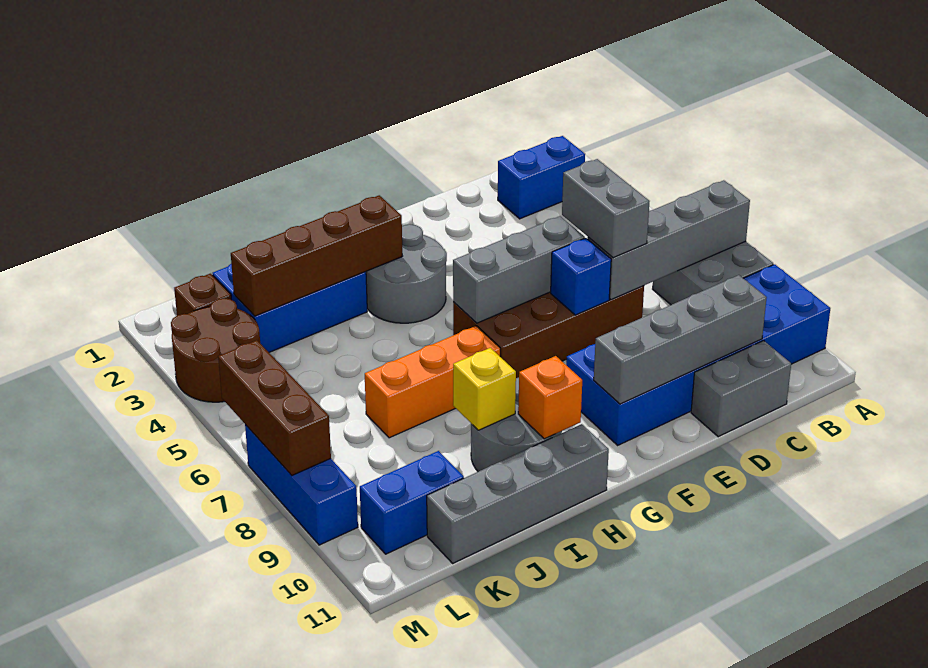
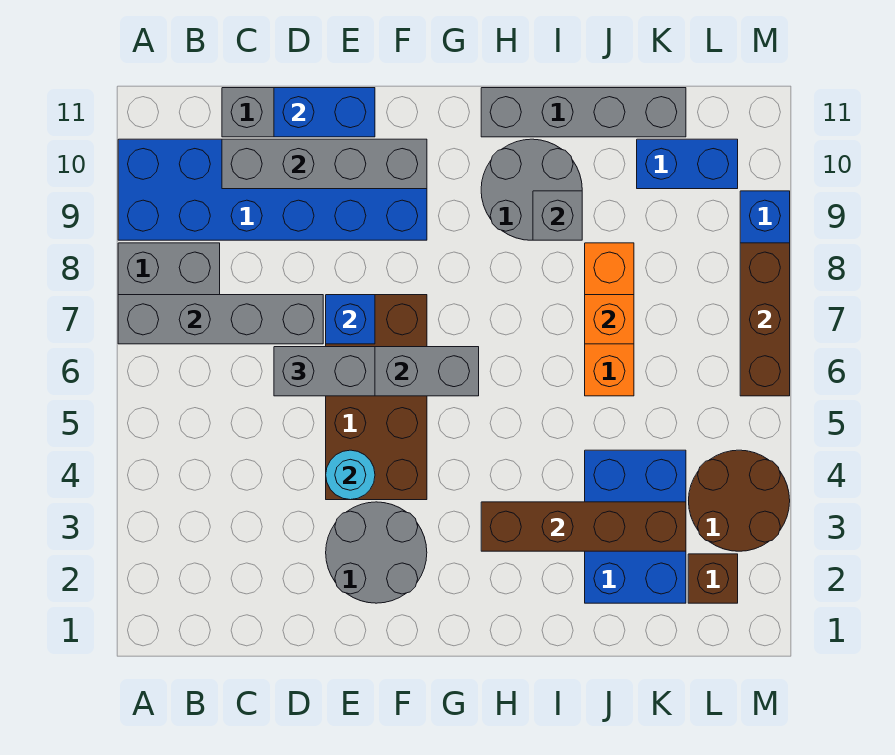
blue brick B2:C2 level 1 -> blue brick D11:E11 level 2
brown brick D6:G7 level 1 -> brown brick E4:F7 level 1
grey brick D6:D7 level 3 -> grey brick D6:E6 level 3
none -> cyan round brick E4 level 2
grey round brick G3:H4 level 1 -> grey round brick E2:F3 level 1
orange brick H7:J7 level 1 -> orange brick J6:J8 level 1
orange brick H10 level 2 -> orange brick J7 level 2
blue brick I2:K3 level 1 -> blue brick J2:K4 level 1
yellow brick I9 level 2 -> grey brick I9 level 2

